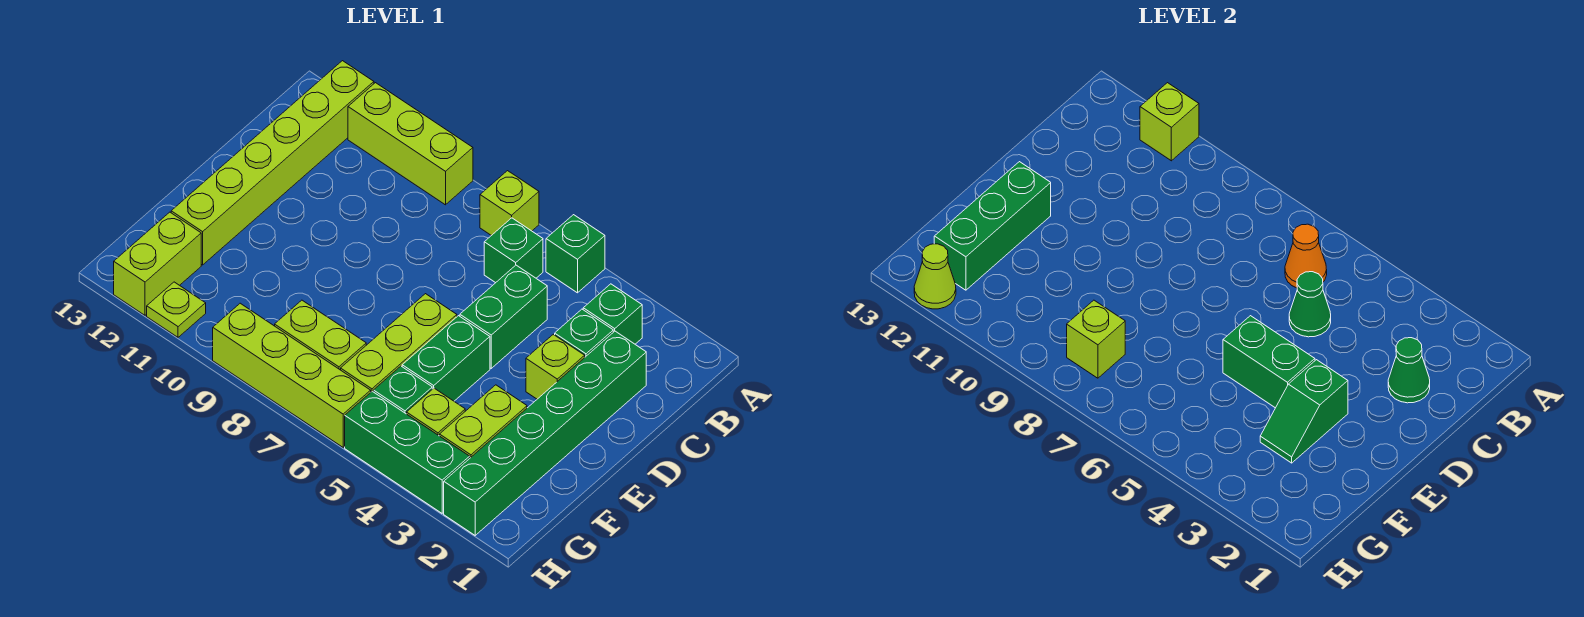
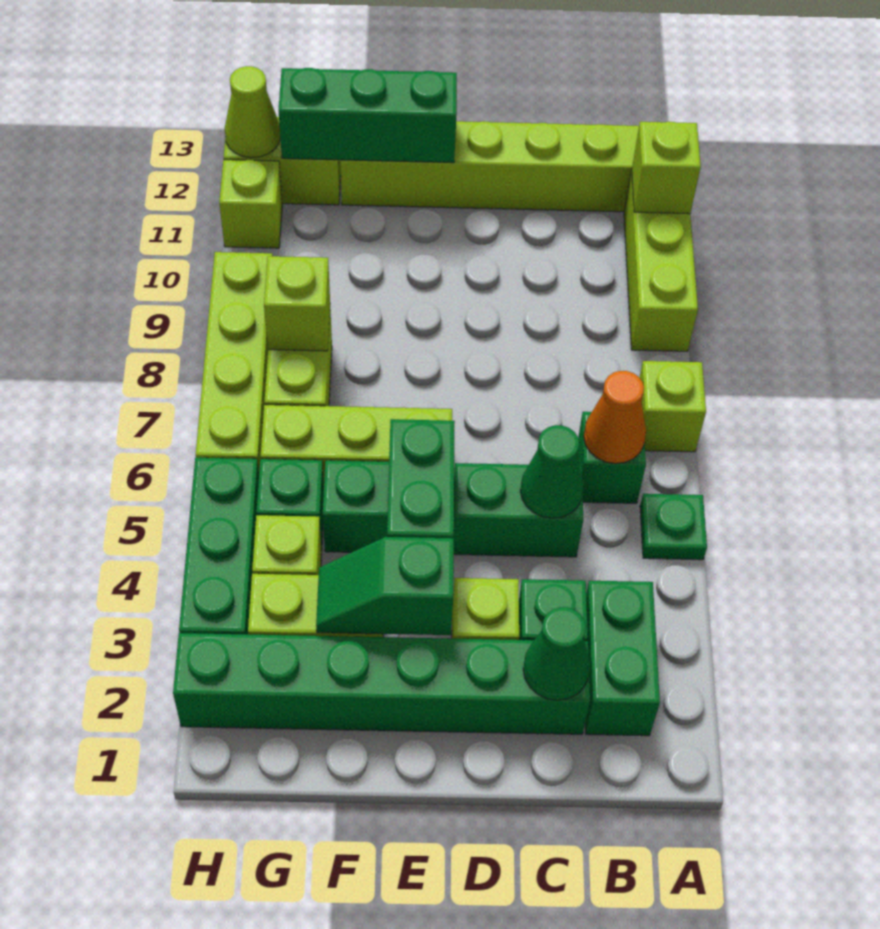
green brick A5 level 1 -> green plate A5 level 1
green brick B3 level 1 -> green brick B2:B3 level 1
lime plate H11 level 1 -> lime brick H11 level 1

